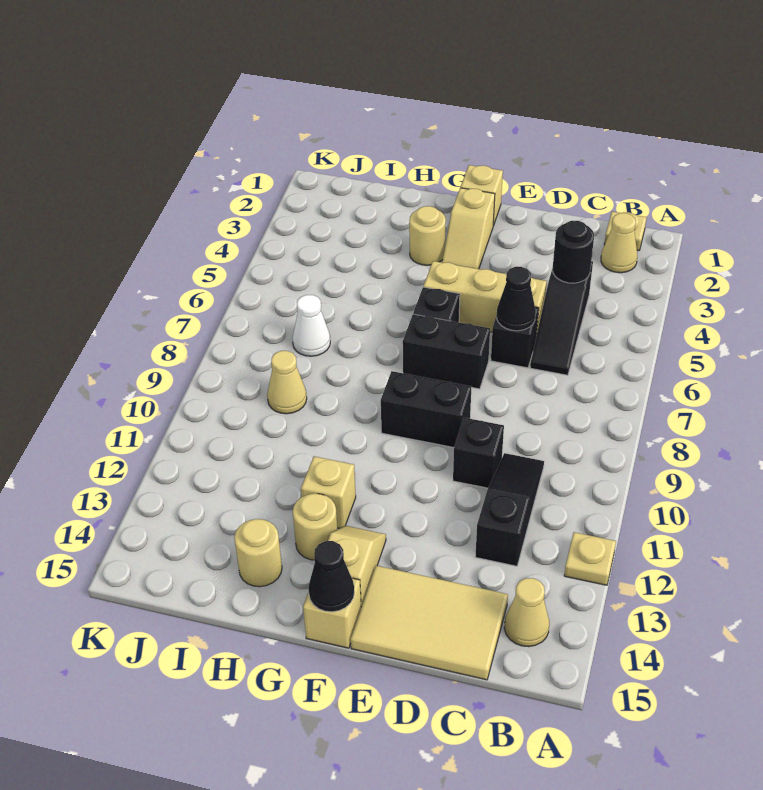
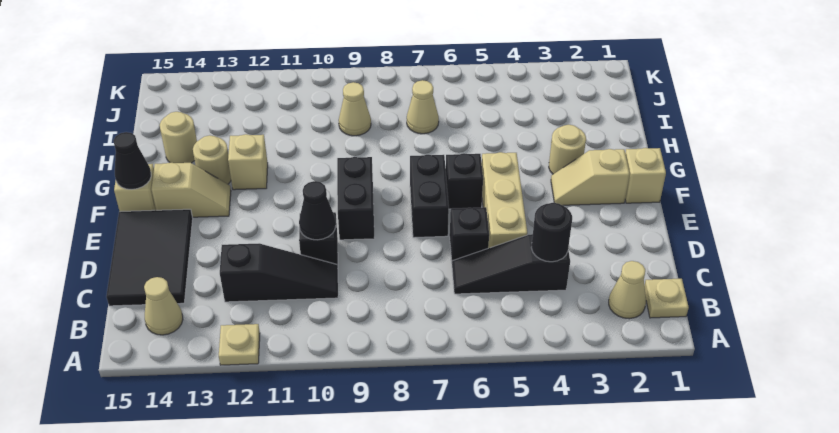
tan tile C14:E15 level 1 -> black tile C14:E15 level 1
black cone D6 level 2 -> black cone D10 level 2
white cone I7 level 1 -> tan cone I7 level 1

